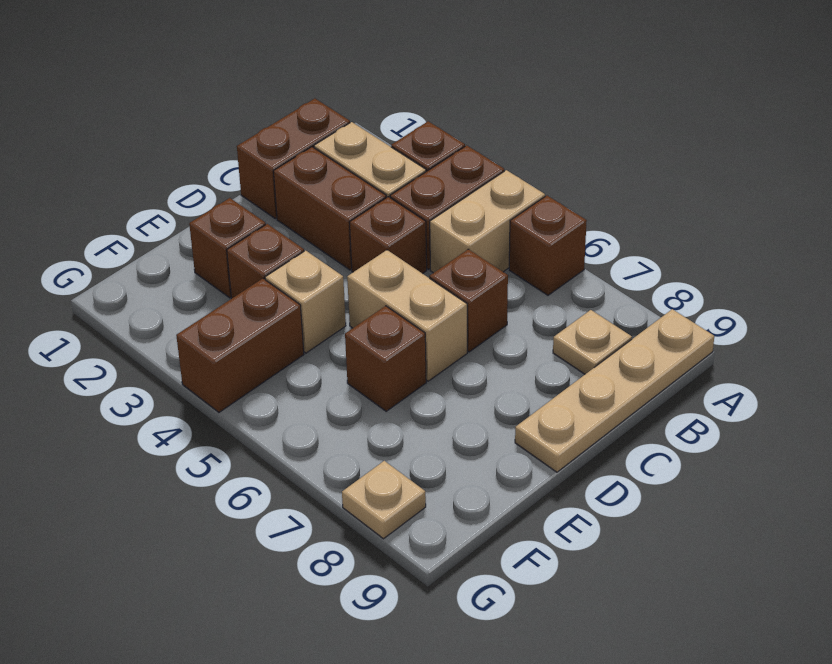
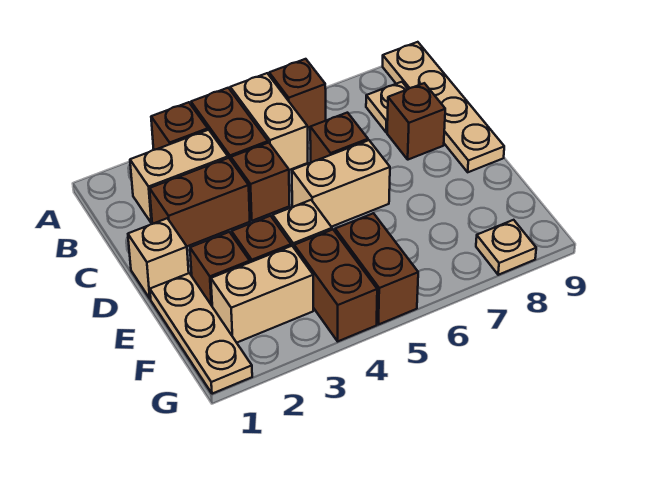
brown brick B1:C1 level 1 -> brown brick F5:G5 level 1
none -> tan brick D1 level 1
none -> tan plate E1:G1 level 1
brown brick E6 level 1 -> brown brick C8 level 1
none -> tan brick F2:F3 level 1

